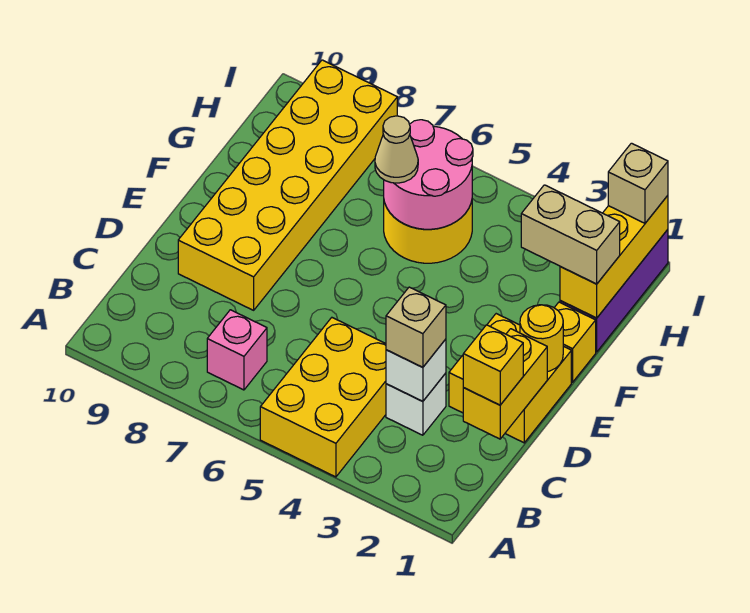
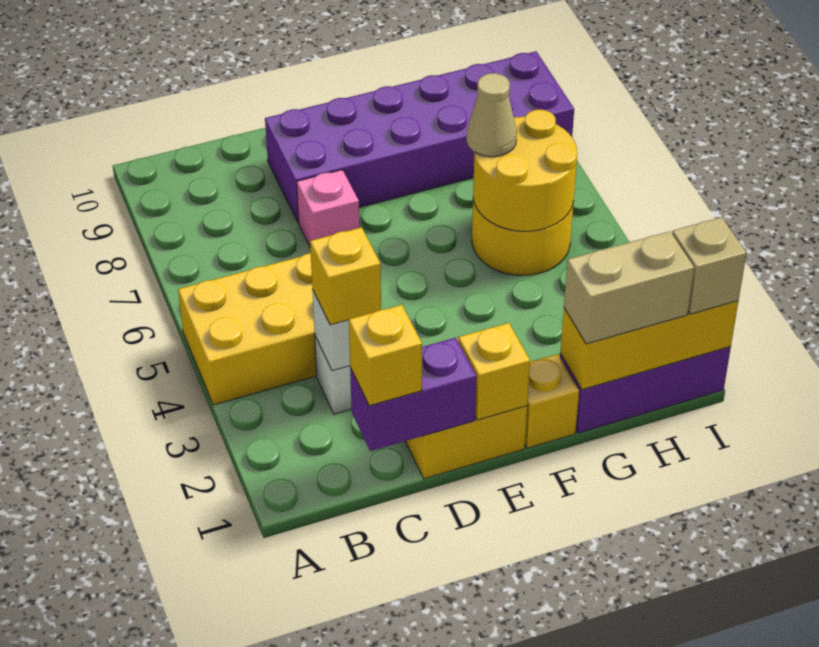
pink brick B7 level 1 -> pink brick D7 level 1
yellow brick C1:D1 level 2 -> purple brick C1:D1 level 2
tan brick C3 level 3 -> yellow brick C3 level 3
yellow brick D8:I9 level 1 -> purple brick D8:I9 level 1
yellow round brick E1 level 2 -> yellow brick E1 level 2
tan brick G1:G2 level 3 -> tan brick G1:H1 level 3
pink round brick G5:H6 level 2 -> yellow round brick G5:H6 level 2

